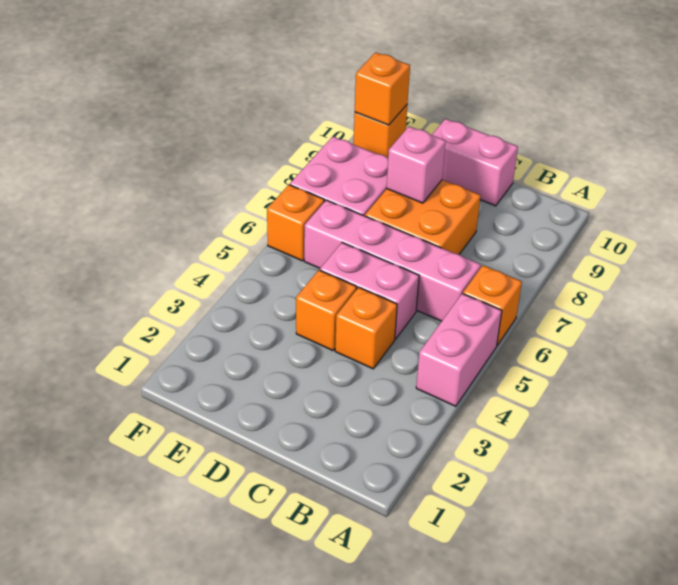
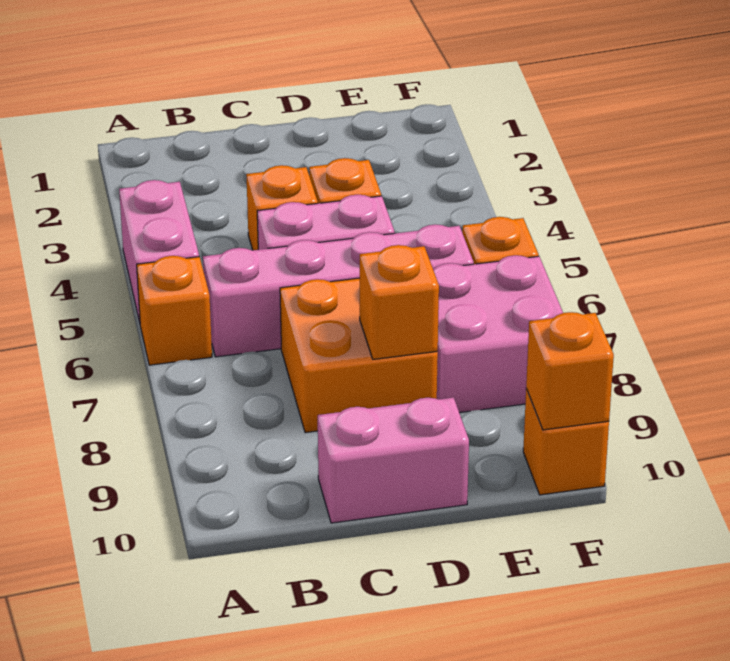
pink brick D8 level 2 -> orange brick D8 level 2

